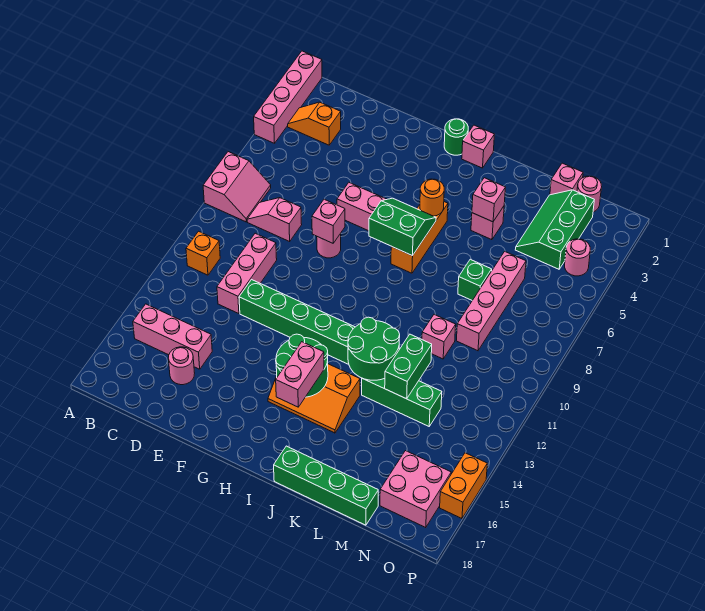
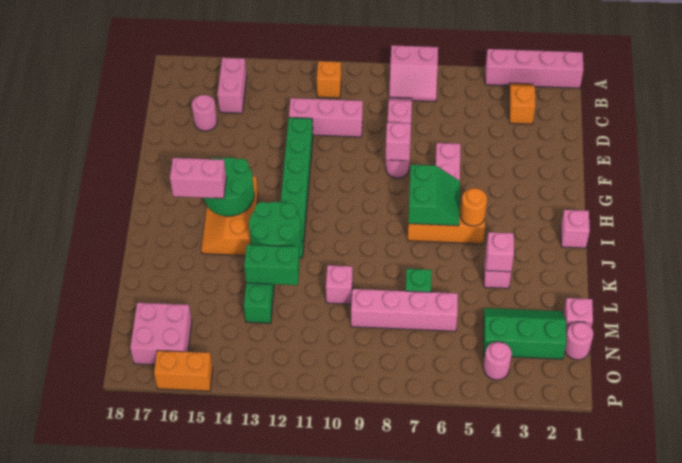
pink brick B15:D15 level 1 -> pink brick B15:C15 level 1
green round brick H1 level 1 -> none
green brick J18:M18 level 1 -> none

